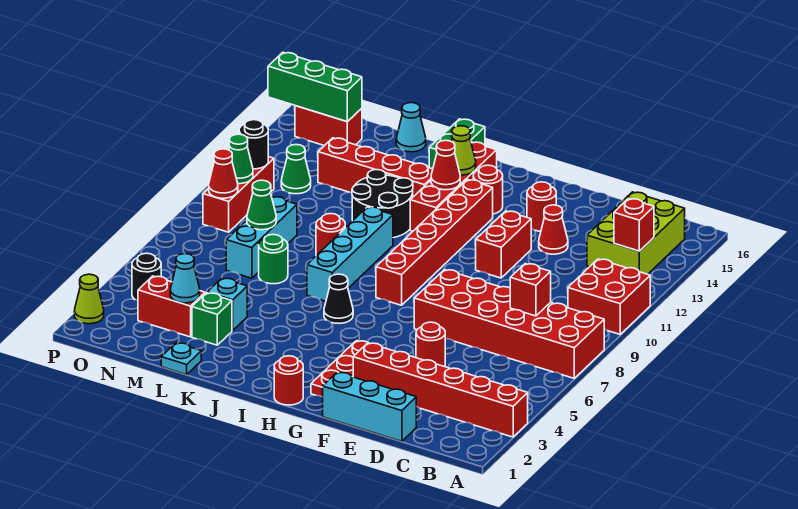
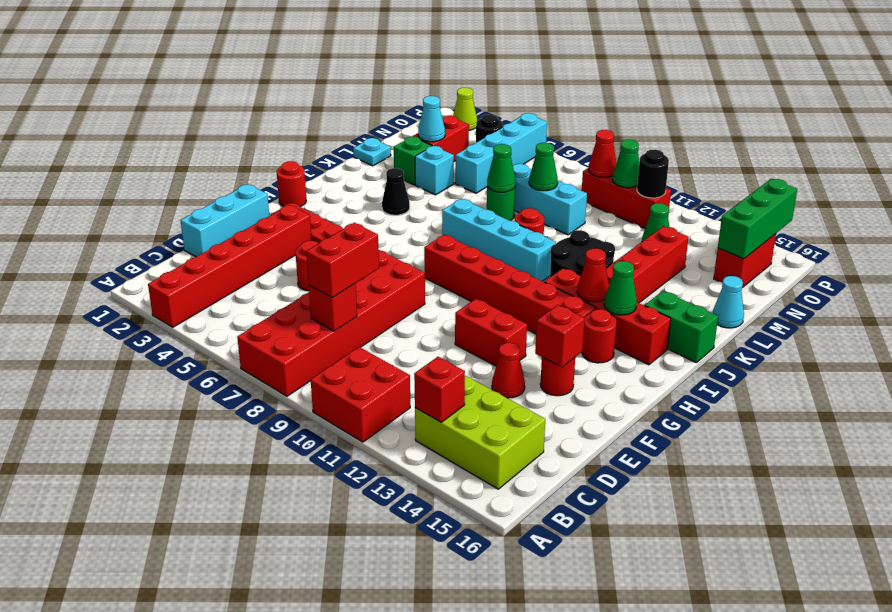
none -> red brick C8:D8 level 3
none -> red brick F14 level 2
black cone I6 level 1 -> black cone J4 level 1
lime cone I14 level 2 -> green cone I14 level 2
none -> green cone L7 level 2
none -> cyan brick M5:P5 level 1

